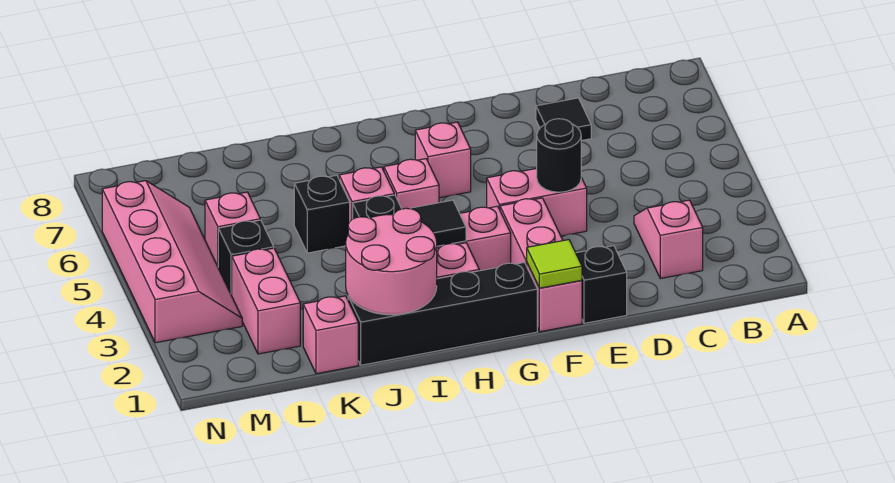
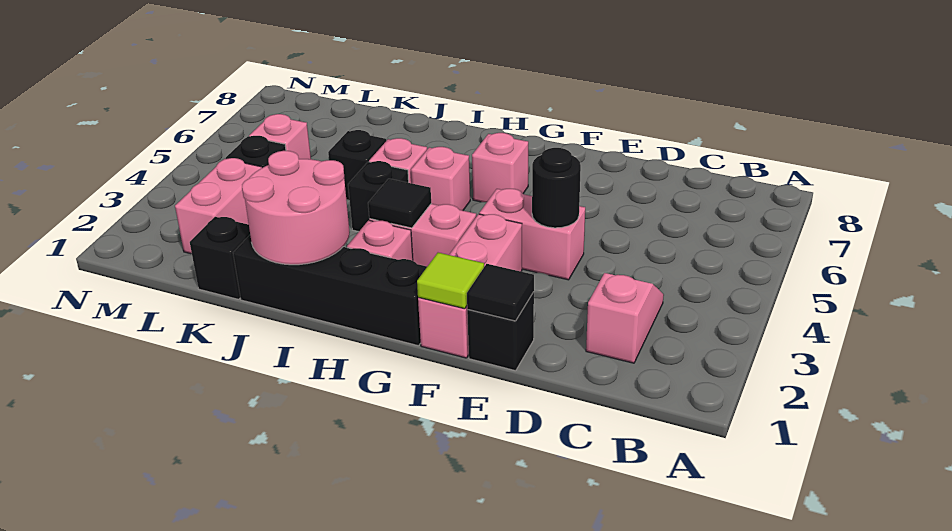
black tile D7 level 1 -> black tile E1 level 2
pink brick K1 level 1 -> black brick K1 level 1
pink slope M3:N6 level 1 top N -> none

